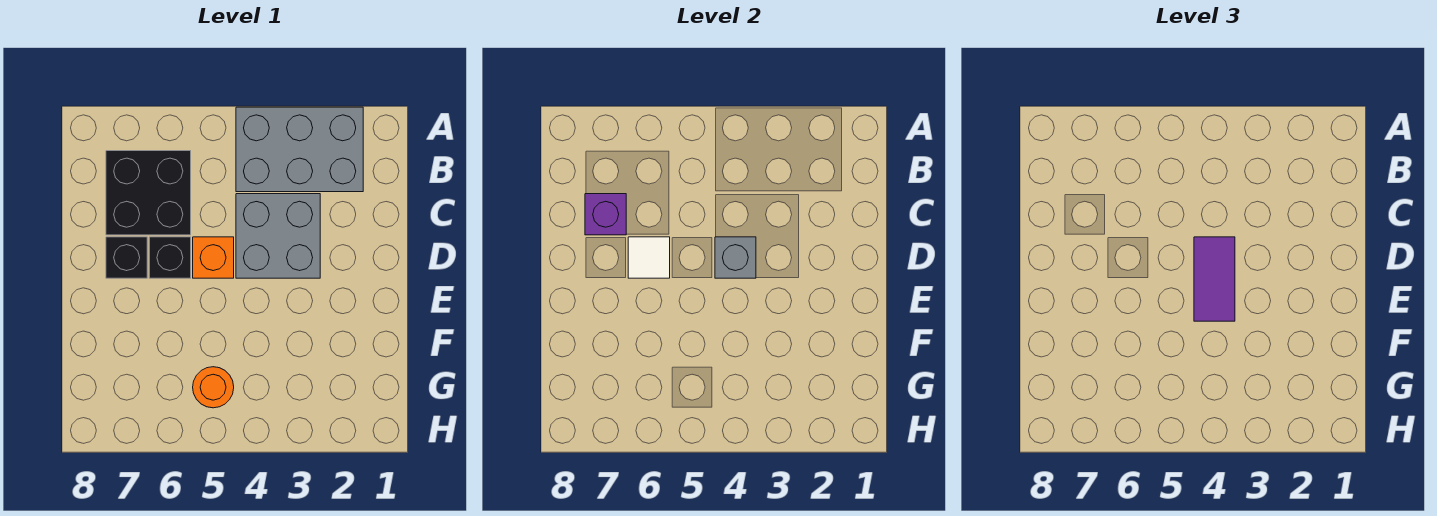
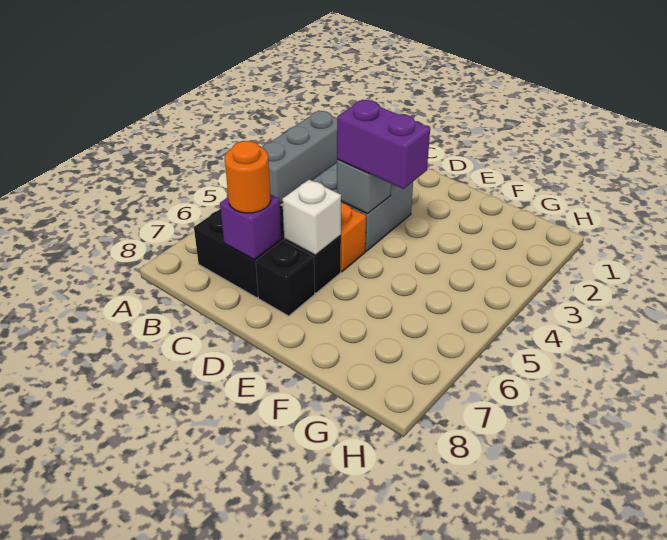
grey brick A2:B4 level 1 -> grey brick A2:A4 level 1
purple tile D4:E4 level 3 -> purple brick D4:E4 level 3
white tile D6 level 2 -> white brick D6 level 2
orange round brick G5 level 1 -> orange round brick C7 level 3

